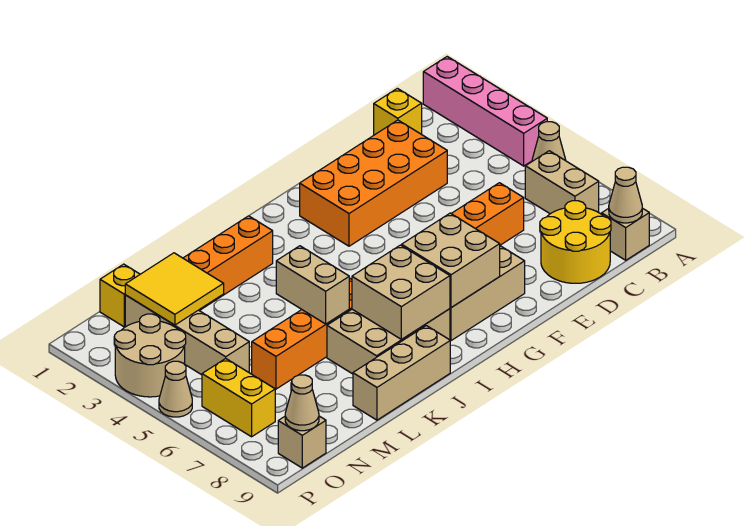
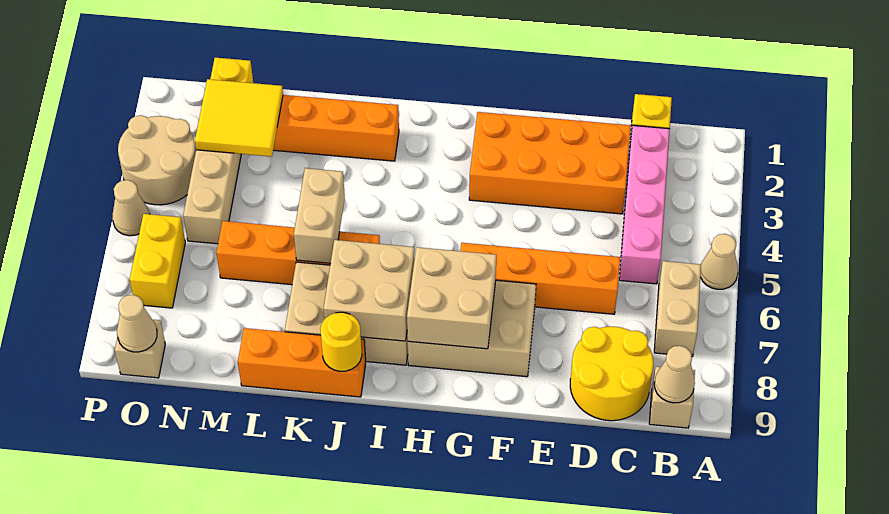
pink brick A1:A4 level 1 -> pink brick C2:C5 level 1
tan brick J9:L9 level 1 -> orange brick J9:L9 level 1
none -> yellow round brick J9 level 2

